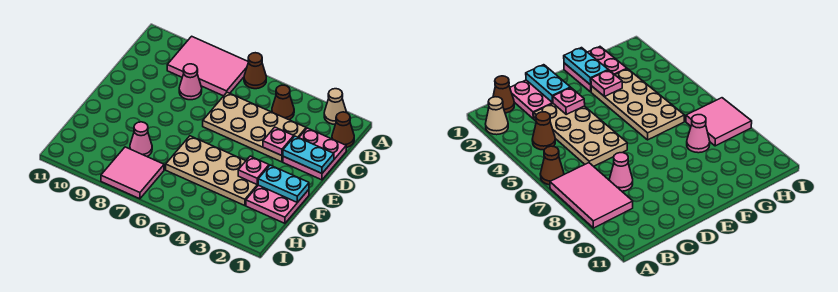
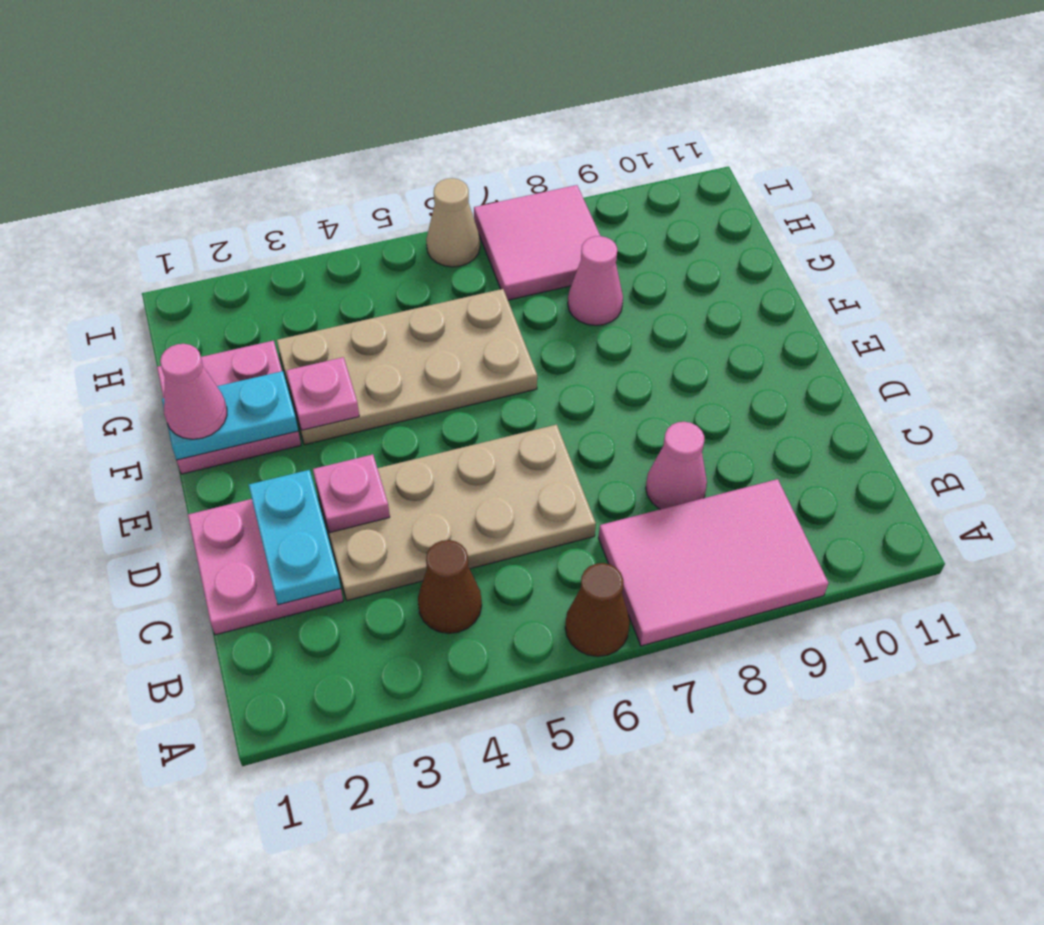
tan cone A2 level 1 -> tan cone I6 level 1
brown cone B1 level 1 -> none
cyan plate D1:D2 level 2 -> cyan plate C2:D2 level 2
none -> pink cone F1 level 3

